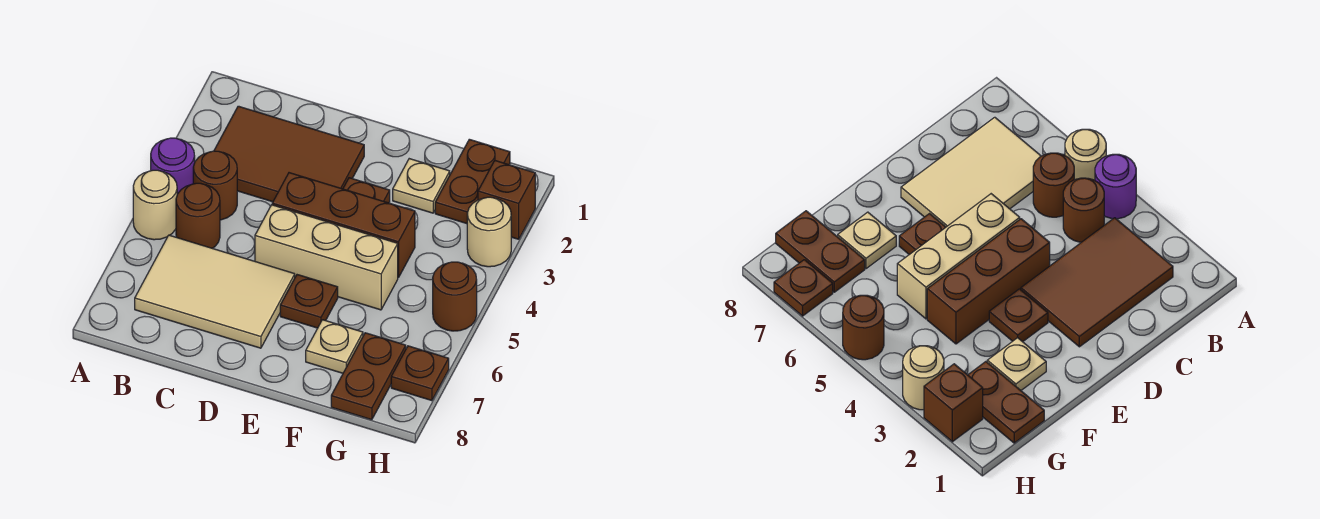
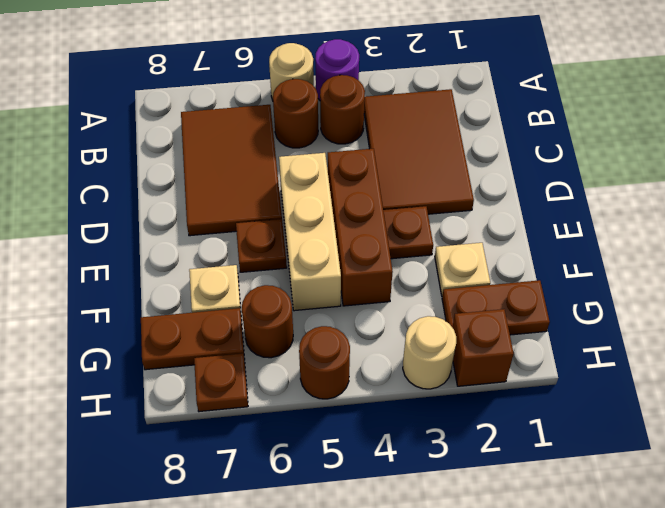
tan tile B6:D7 level 1 -> brown tile B6:D7 level 1
none -> brown round brick G6 level 1

